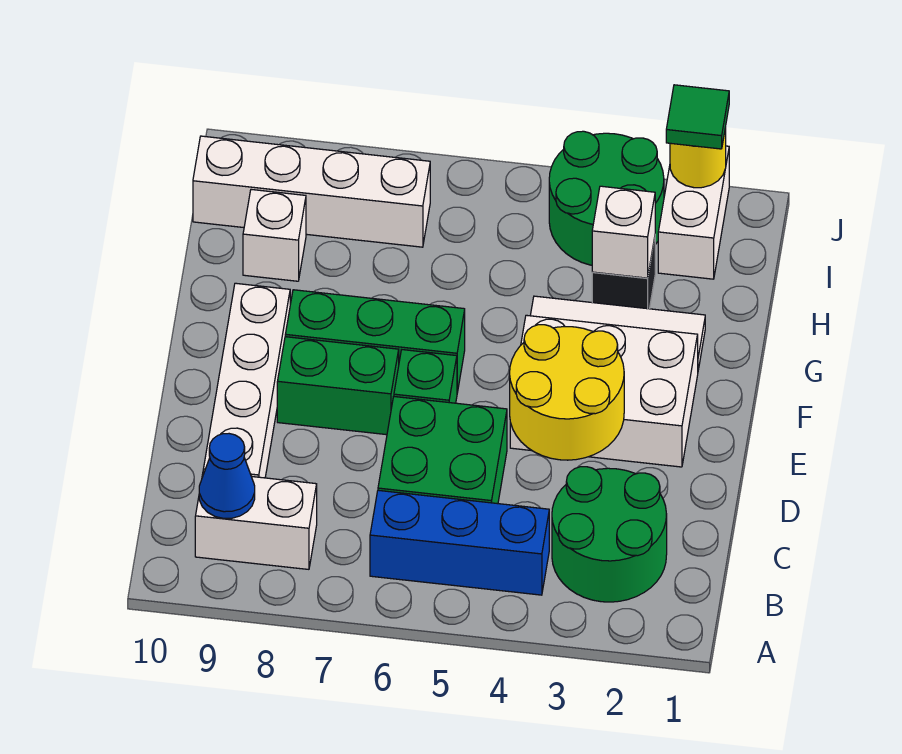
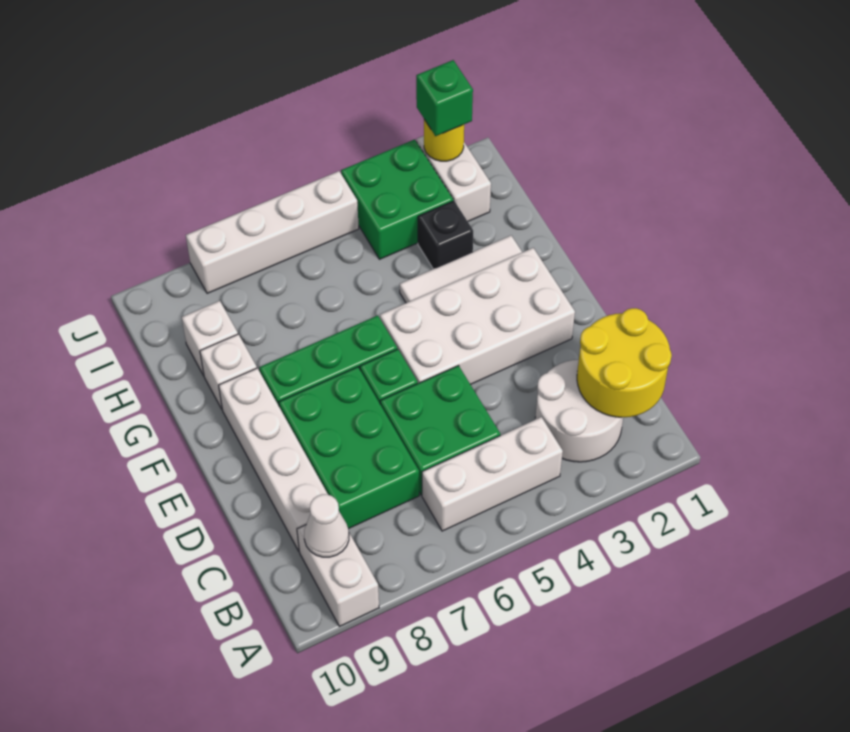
green round brick B2:C3 level 1 -> white round brick B2:C3 level 1
blue brick B4:B6 level 1 -> white brick B4:B6 level 1
white brick B8:B9 level 1 -> white brick A9:B9 level 1
blue cone B9 level 2 -> white cone B9 level 2
yellow round brick D3:E4 level 2 -> yellow round brick B1:C2 level 2
white brick E2:F4 level 1 -> white brick E2:F5 level 1
green brick E7:E8 level 1 -> green brick C7:E8 level 1
white brick H3 level 2 -> white brick G9 level 1
green round brick I3:J4 level 1 -> green brick I3:J4 level 1
white brick I7:I10 level 1 -> white brick J5:J8 level 1
green tile J2 level 3 -> green brick J2 level 3

